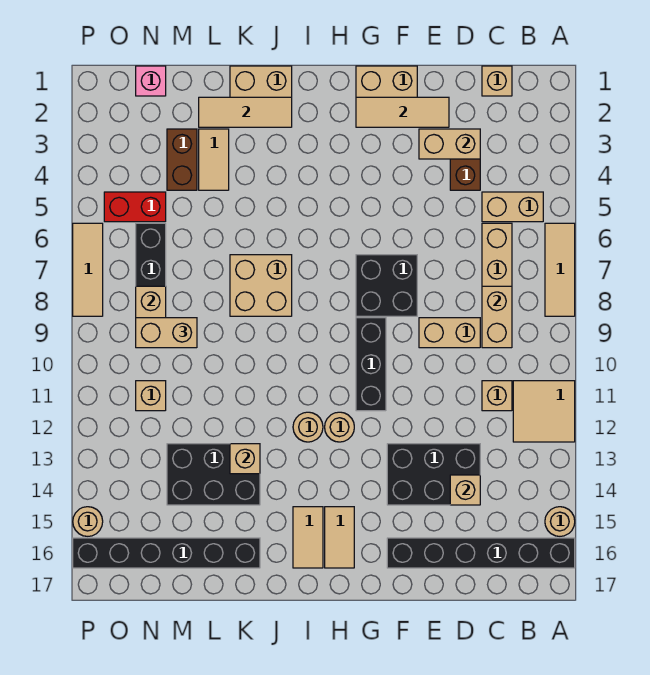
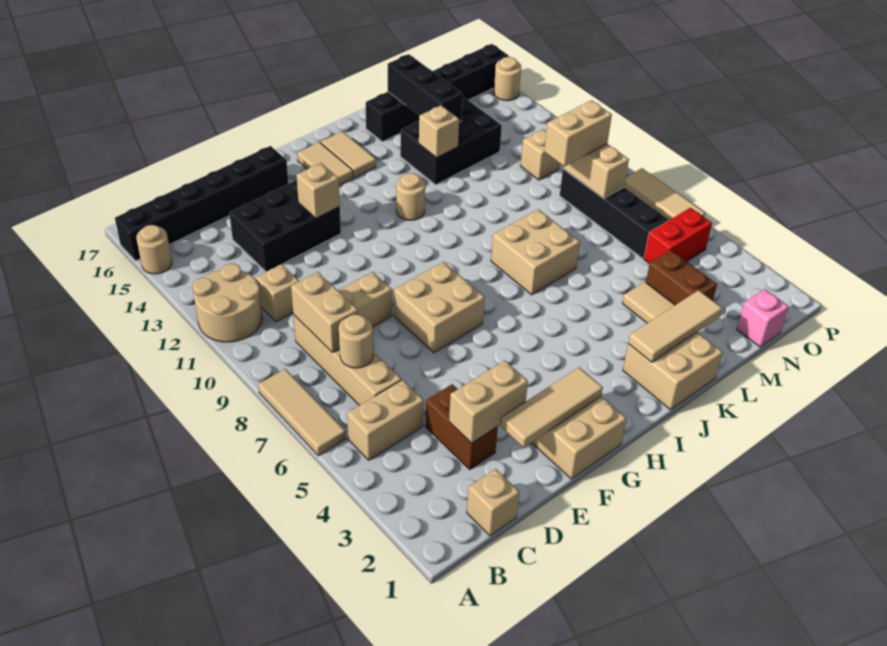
tan tile A11:B12 level 1 -> tan round brick A11:B12 level 1
tan brick D14 level 2 -> tan brick F13 level 2
black brick F7:G8 level 1 -> tan brick F7:G8 level 1
black brick G9:G11 level 1 -> black brick L14:L16 level 2
tan round brick H12 level 1 -> tan round brick C7 level 2

